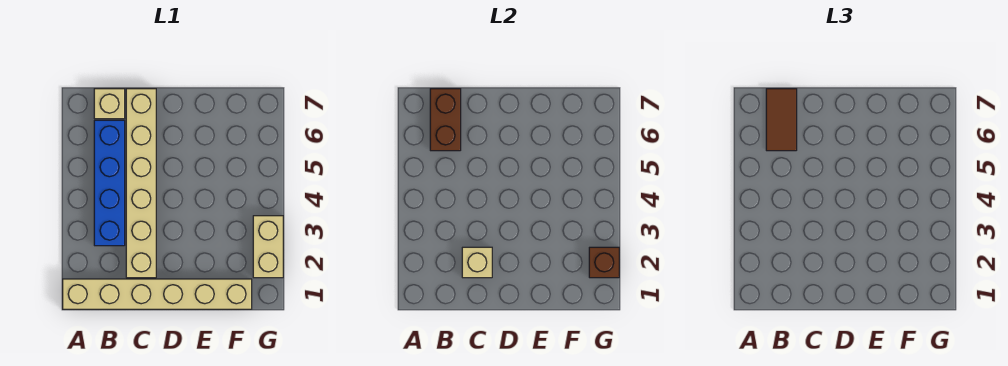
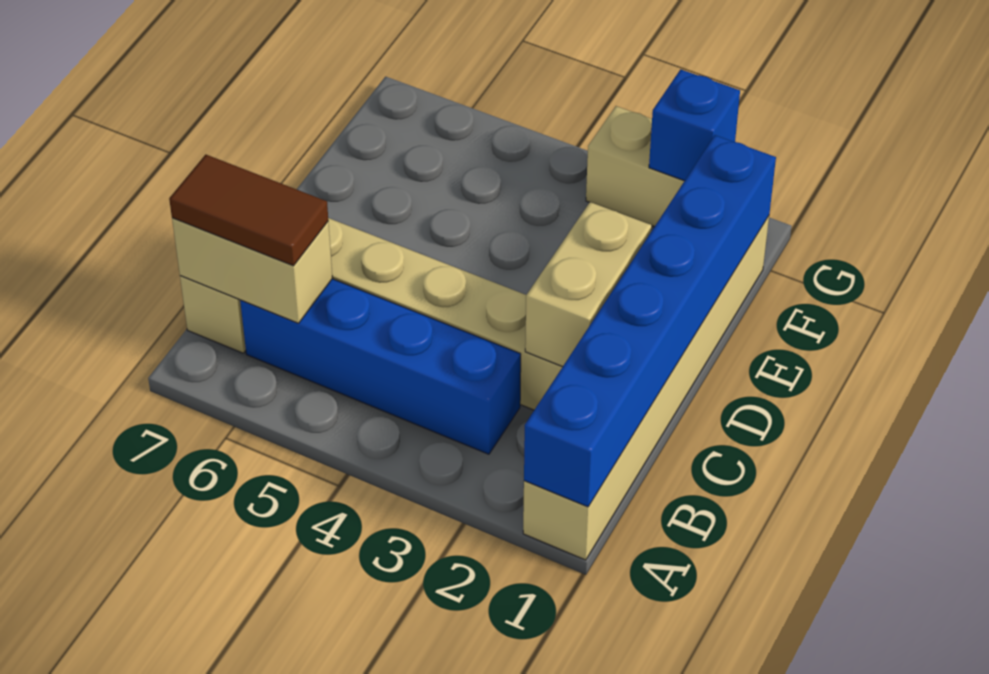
none -> blue brick A1:F1 level 2
brown brick B6:B7 level 2 -> tan brick B6:B7 level 2
tan brick C2 level 2 -> tan brick C2:D2 level 2
brown brick G2 level 2 -> blue brick G2 level 2

